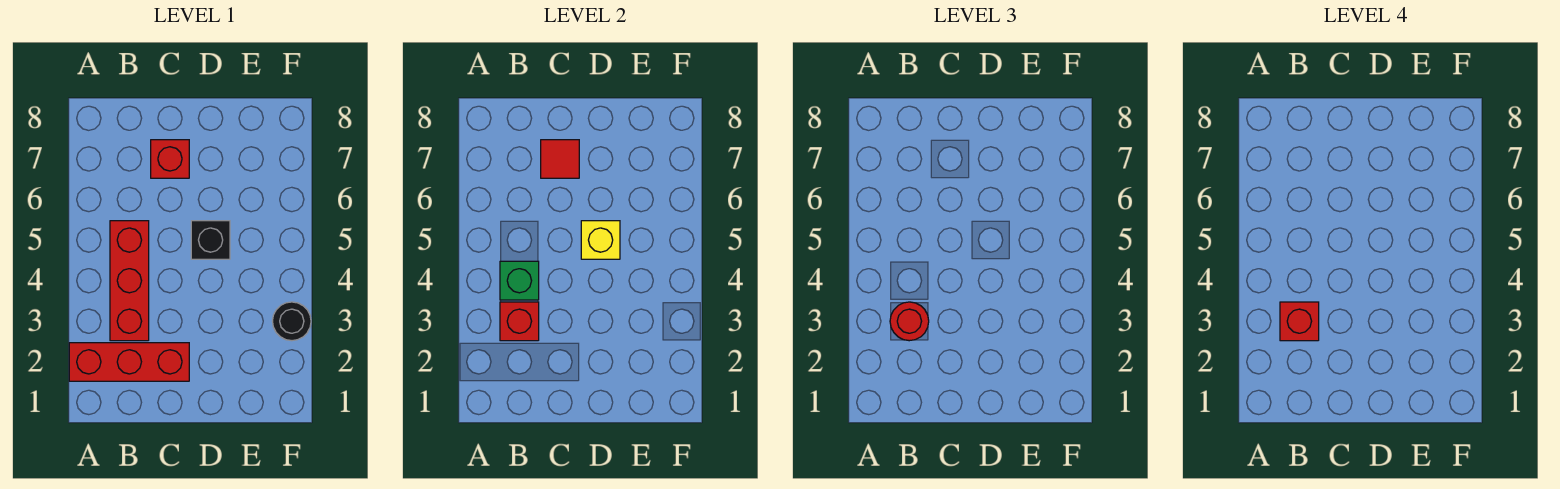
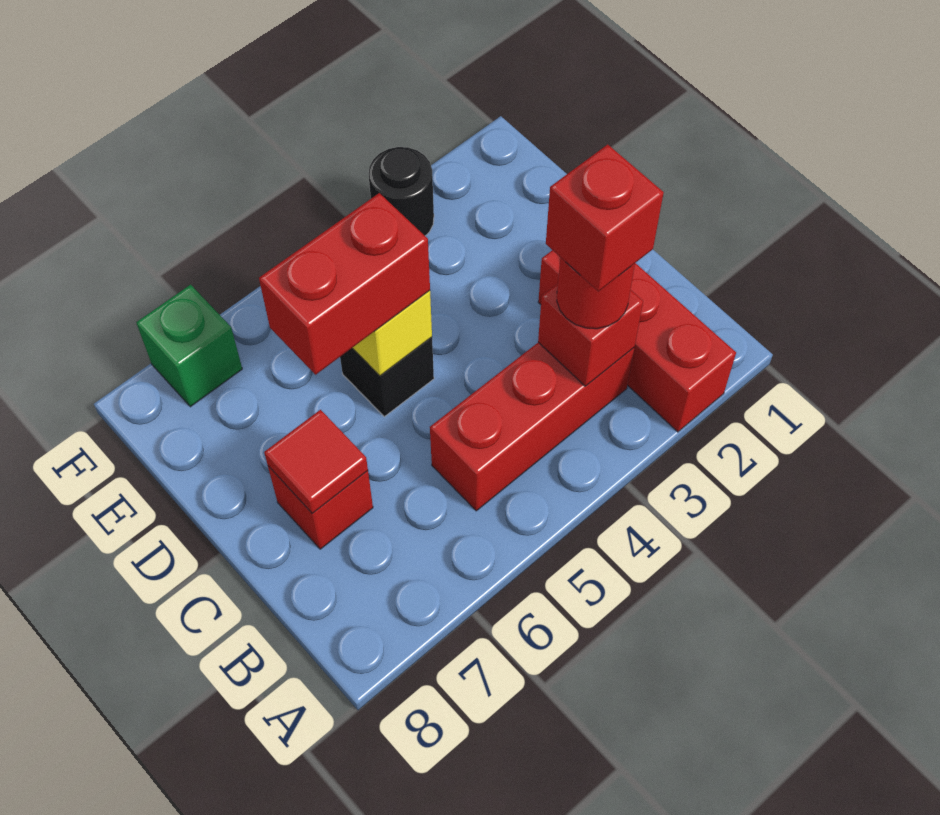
green brick B4 level 2 -> green brick F7 level 1
none -> red brick D5:D6 level 3

